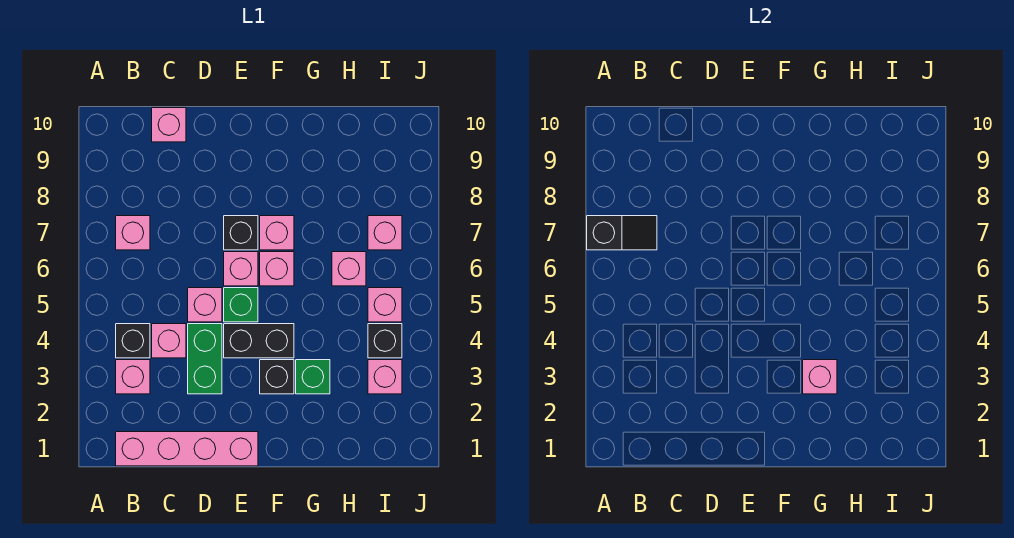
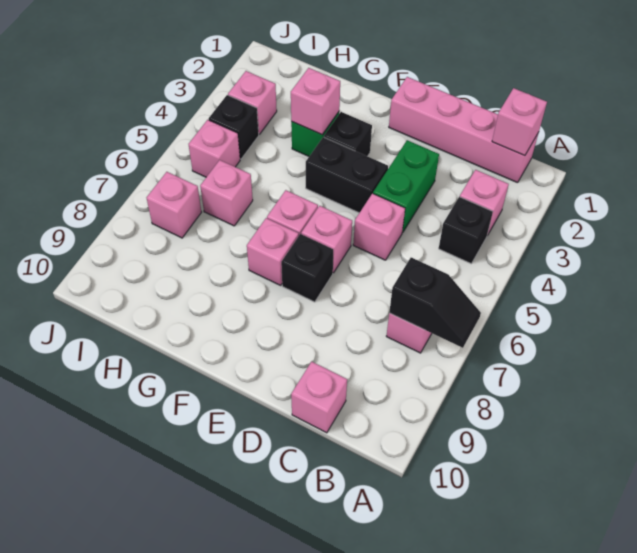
black slope A7:B7 level 2 top A -> black slope A7:B7 level 2 top B
pink brick C4 level 1 -> pink brick B1 level 2
green brick E5 level 1 -> none

